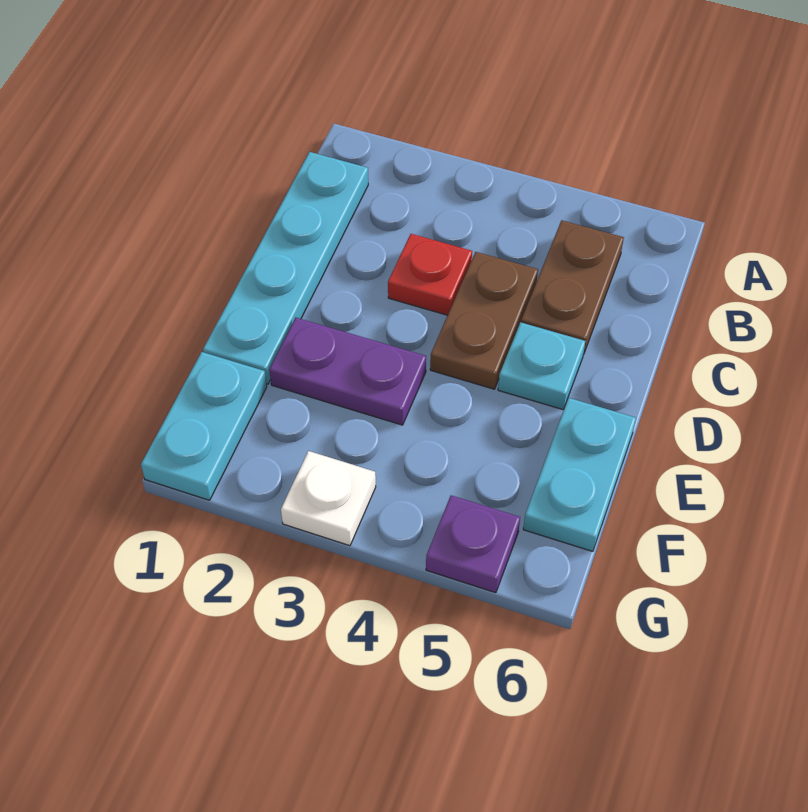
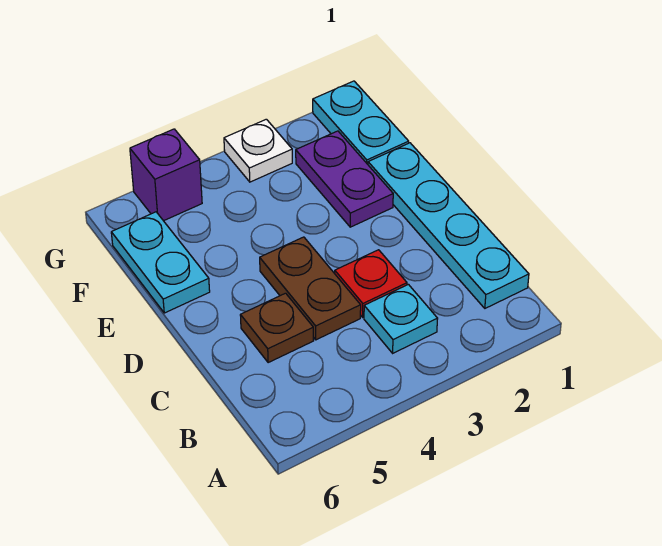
brown plate B5:C5 level 1 -> brown plate C5 level 1
cyan plate D5 level 1 -> cyan plate B3 level 1
purple plate E2:E3 level 1 -> purple plate E2:F2 level 1
purple plate G5 level 1 -> purple brick G5 level 1

